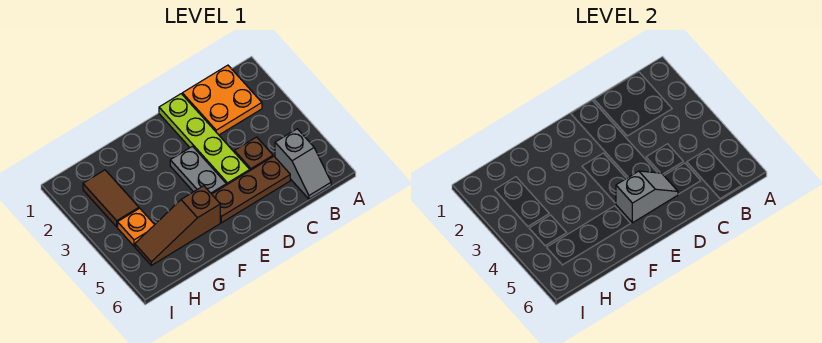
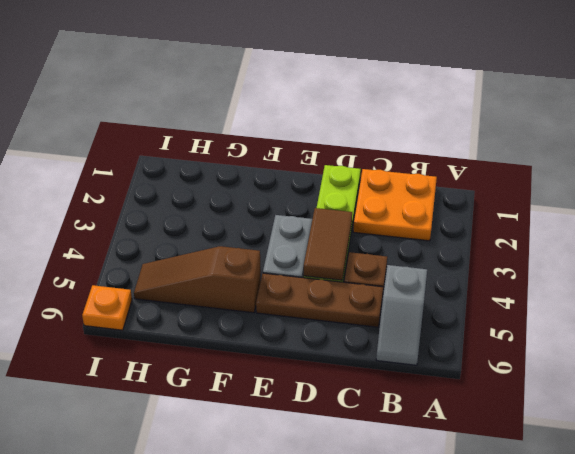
grey slope D5:E5 level 2 top E -> none
brown tile H2:H3 level 1 -> brown tile D3:D4 level 2
orange plate H4 level 1 -> orange plate I6 level 1

